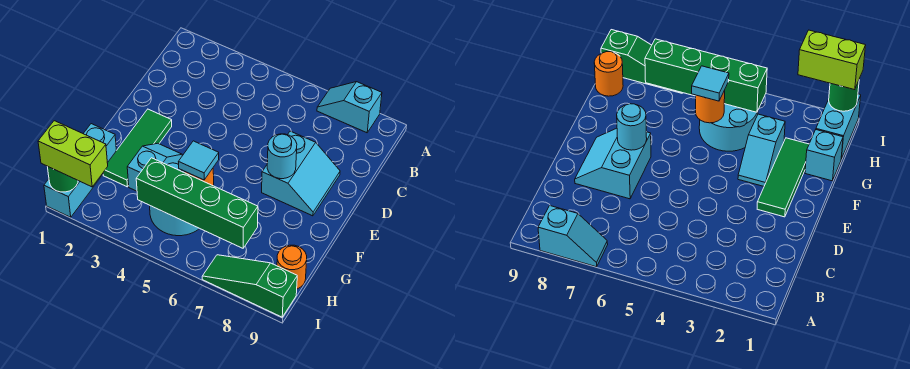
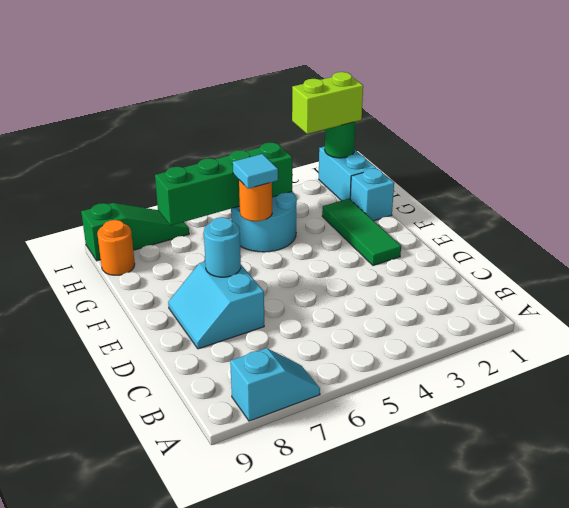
cyan slope F3:G3 level 1 top G -> none

